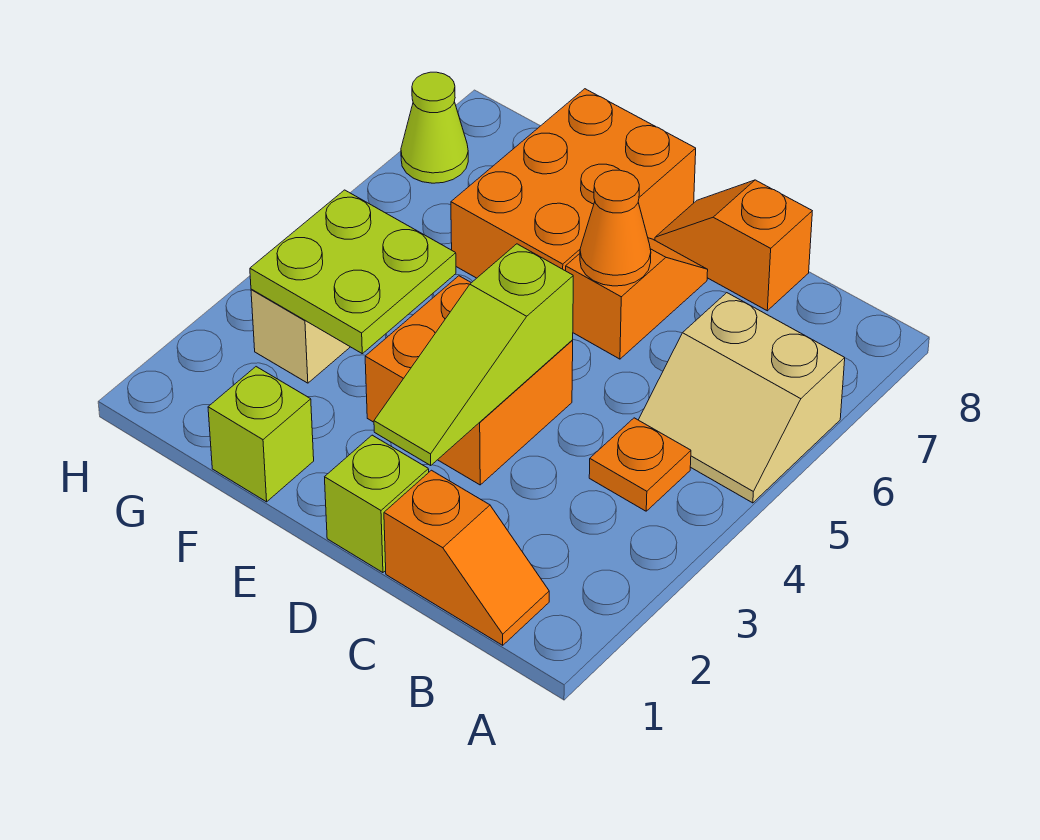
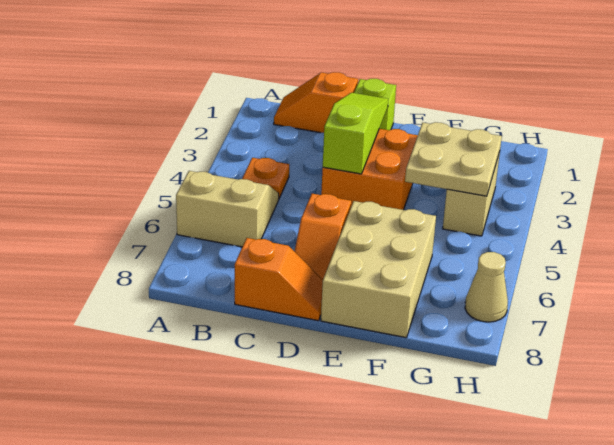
orange cone D6 level 2 -> none
orange brick E6:F8 level 1 -> tan brick E6:F8 level 1
lime brick F1 level 1 -> none
lime plate F3:G4 level 2 -> tan plate F3:G4 level 2
lime cone H7 level 1 -> tan cone H7 level 1

